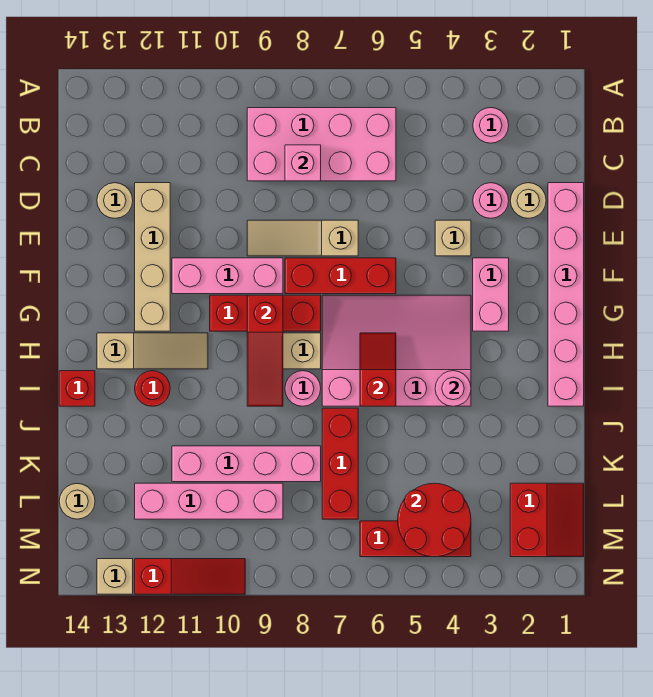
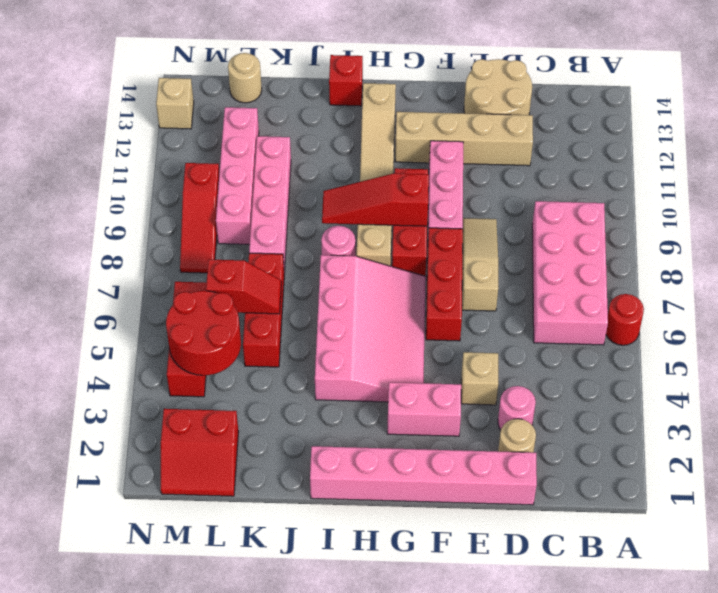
pink round brick B3 level 1 -> none
pink brick C8 level 2 -> none
tan round brick D13 level 1 -> tan round brick D13:E14 level 1
red slope H6:I6 level 2 top I -> red slope K6:L6 level 2 top L
pink round brick I4 level 2 -> none
red round brick I12 level 1 -> red round brick A6 level 1
red brick J7:L7 level 1 -> red brick K5:K7 level 1
red slope N10:N12 level 1 top 12 -> red slope M8:M10 level 1 top 10

